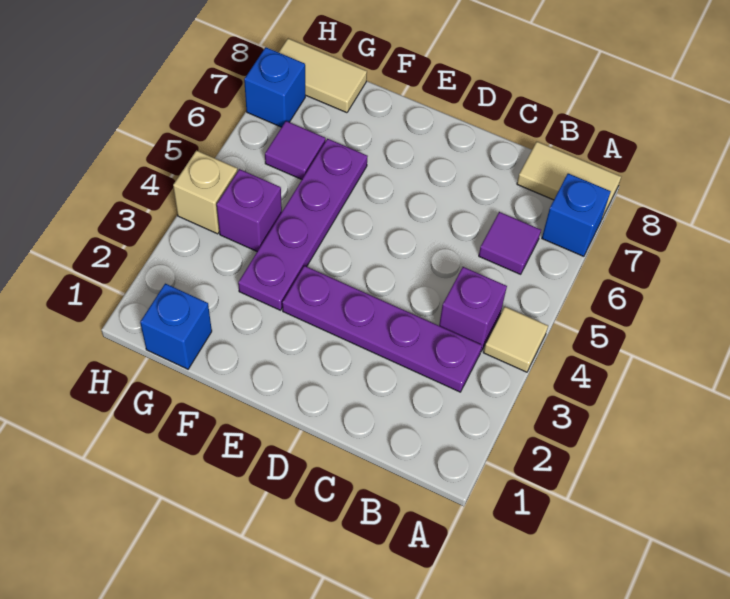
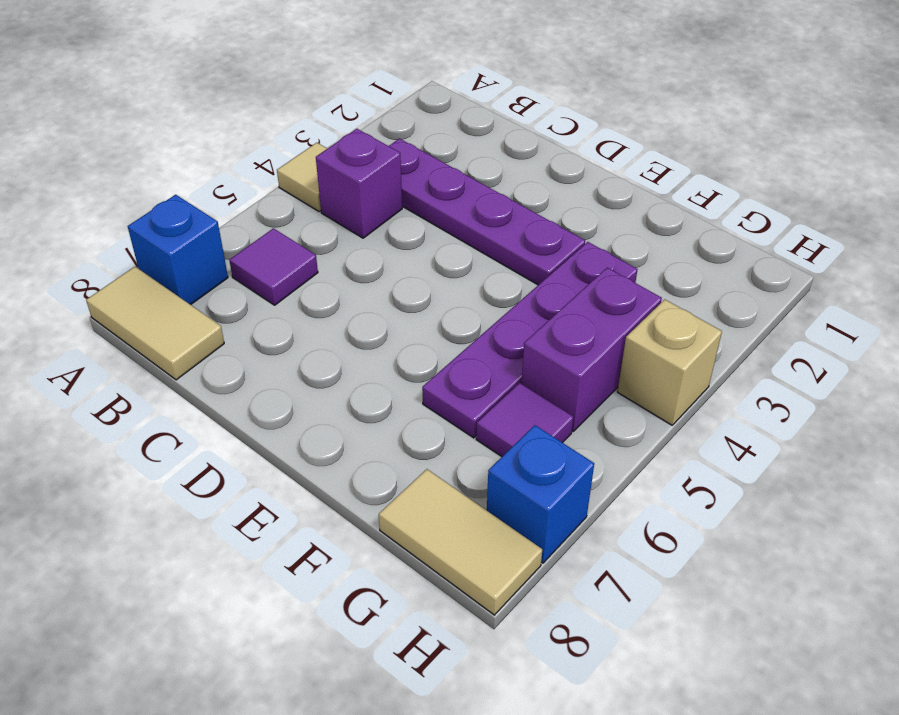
blue brick G1 level 1 -> none
purple brick G4 level 1 -> purple brick G4:G5 level 1

